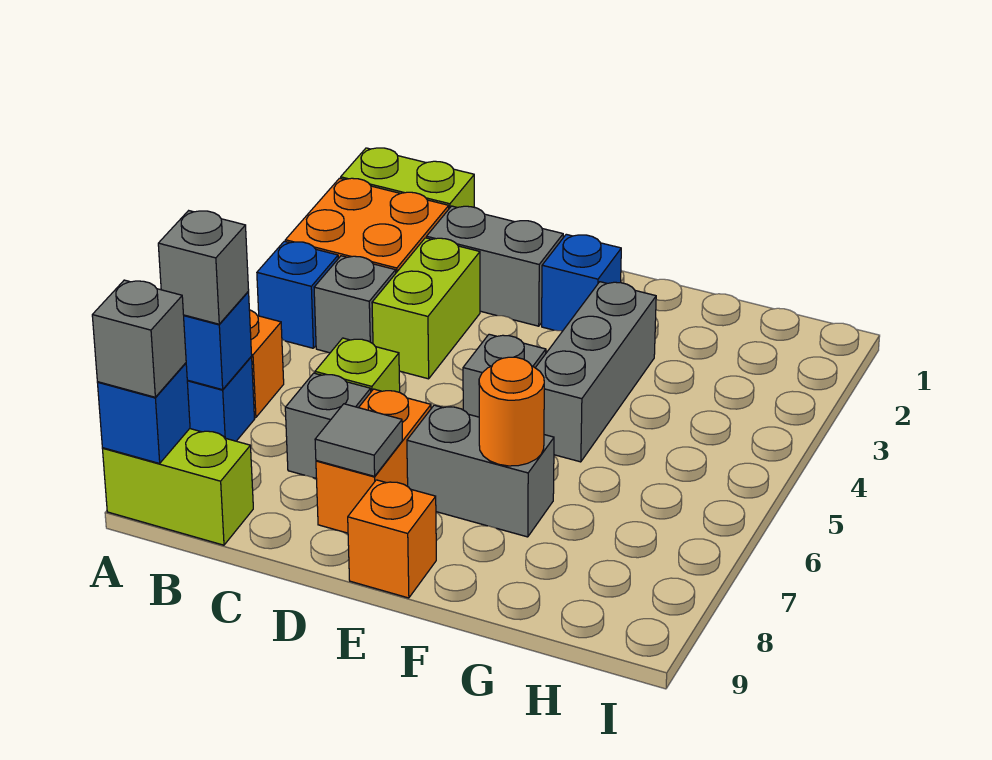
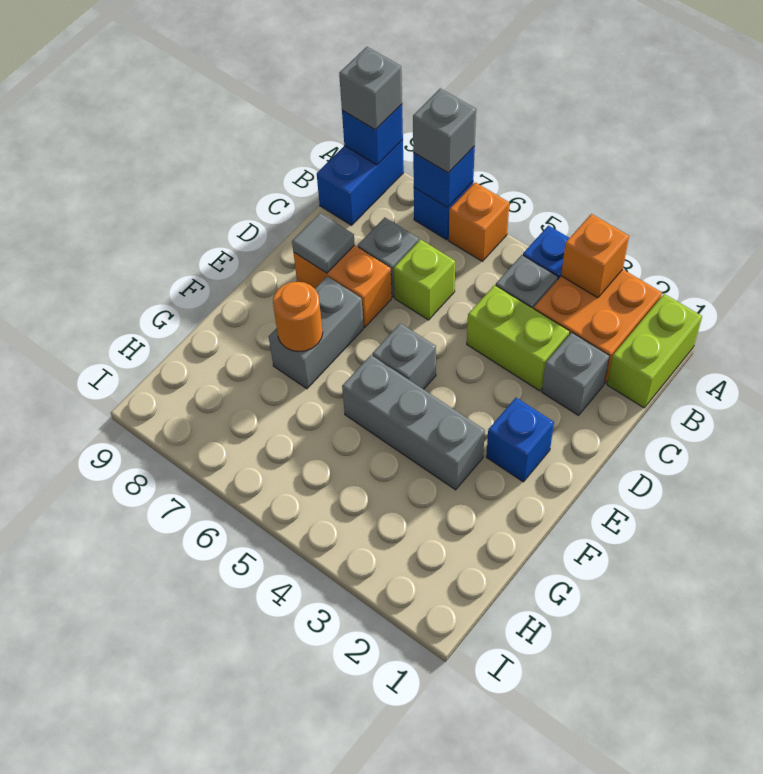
lime brick A9:B9 level 1 -> blue brick A9:B9 level 1
grey brick C2:D2 level 1 -> grey brick C2 level 1
orange brick E9 level 1 -> orange brick A3 level 2

